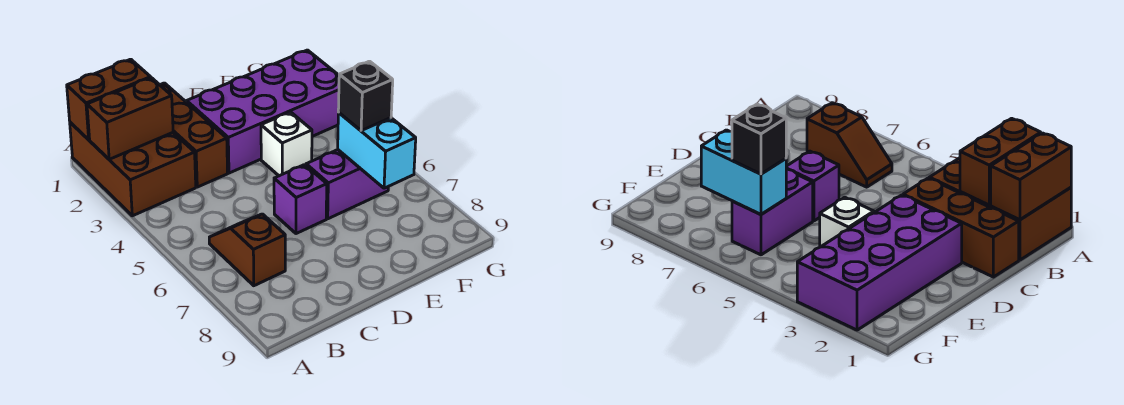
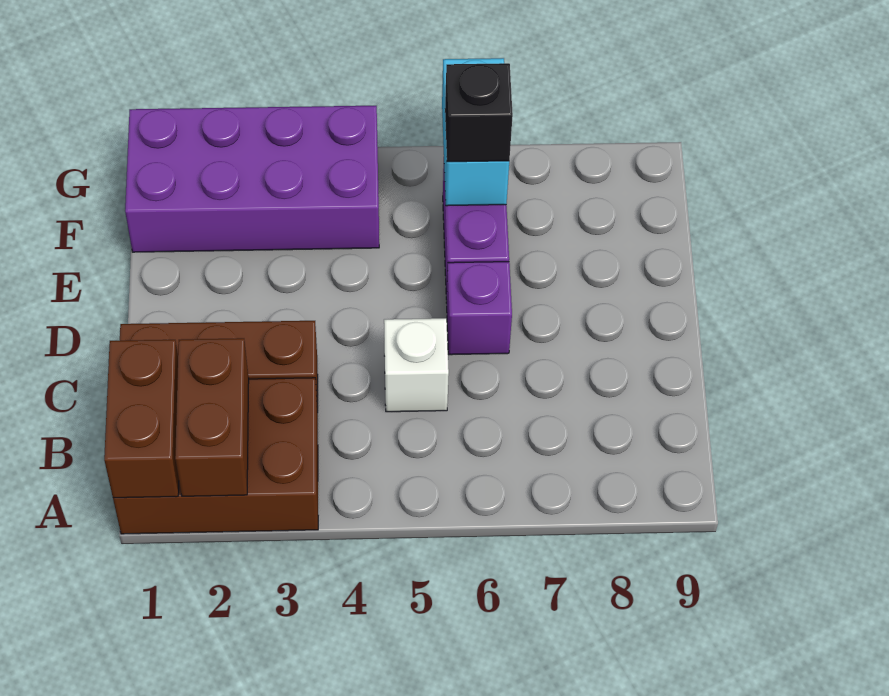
brown slope B6:B7 level 1 top 7 -> none
purple brick D2:G3 level 1 -> purple brick F1:G4 level 1
white brick E4 level 1 -> white brick C5 level 1
cyan brick F6:F7 level 2 -> cyan brick F6:G6 level 2

